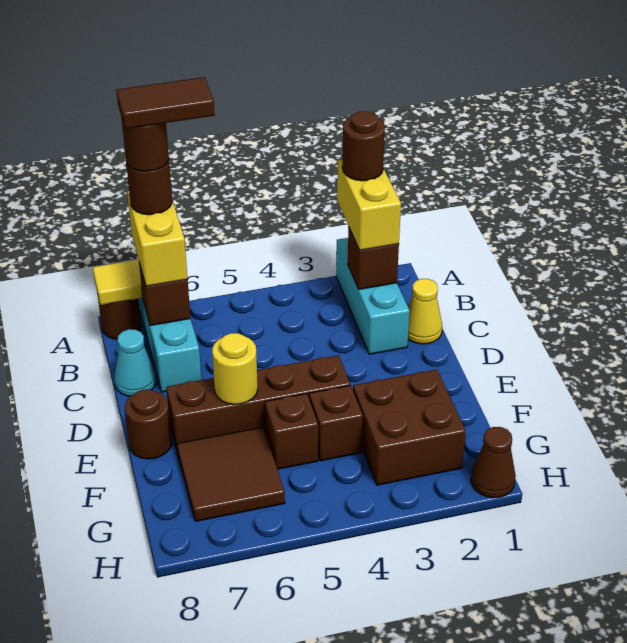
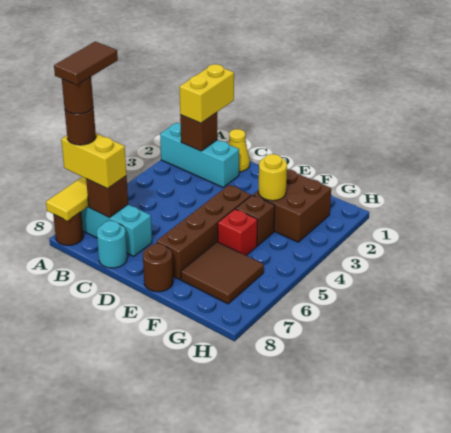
yellow brick A2:B2 level 3 -> yellow brick B1:B2 level 3
brown round brick A2 level 4 -> none
cyan cone C8 level 1 -> cyan round brick C8 level 1
yellow round brick E6 level 2 -> yellow round brick F3 level 2
brown brick F5 level 1 -> red brick F5 level 1
brown cone H1 level 1 -> none

